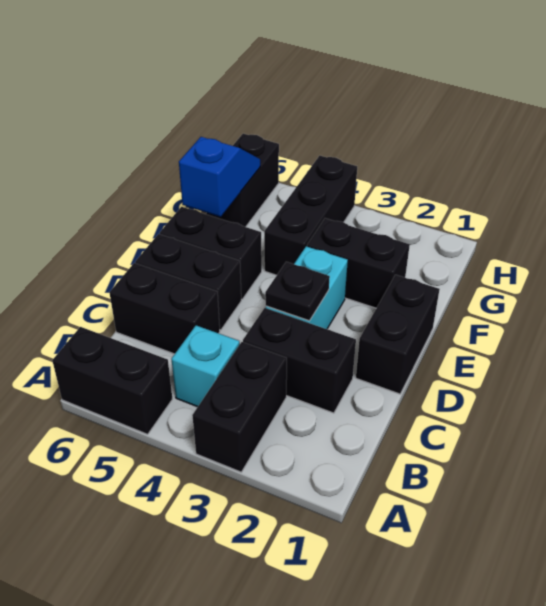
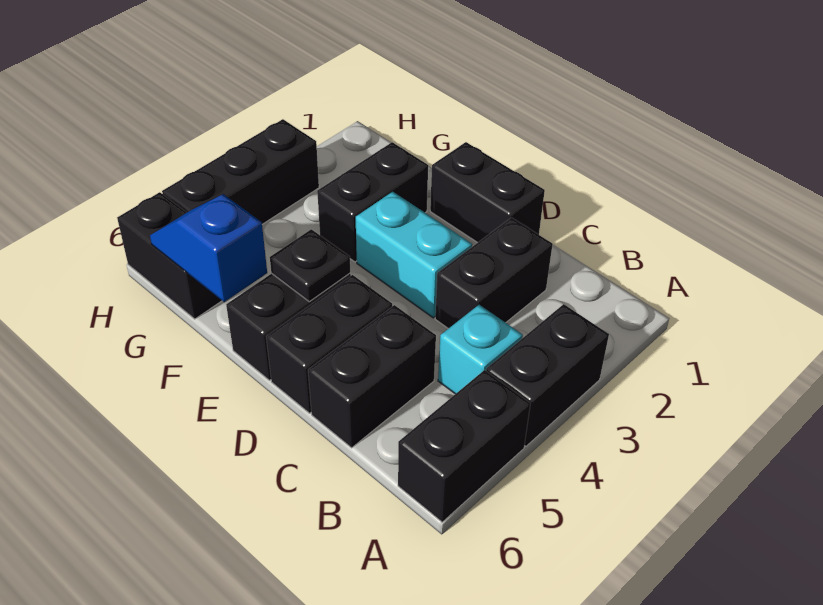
black brick A3:B3 level 1 -> black brick A3:A4 level 1
black plate D3 level 2 -> black plate E5 level 2
black brick F4:H4 level 1 -> black brick H3:H5 level 1

